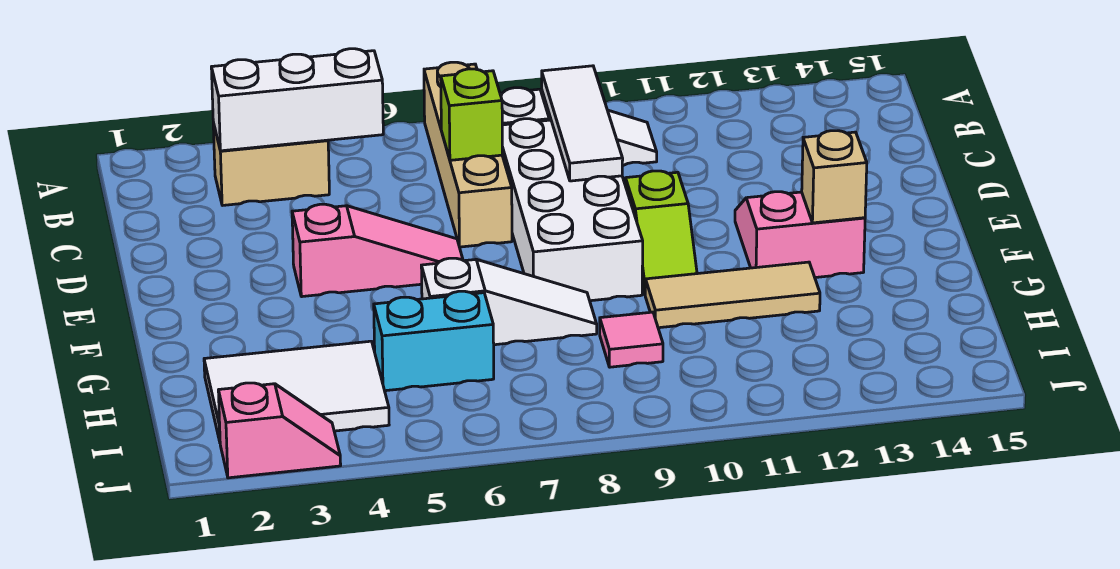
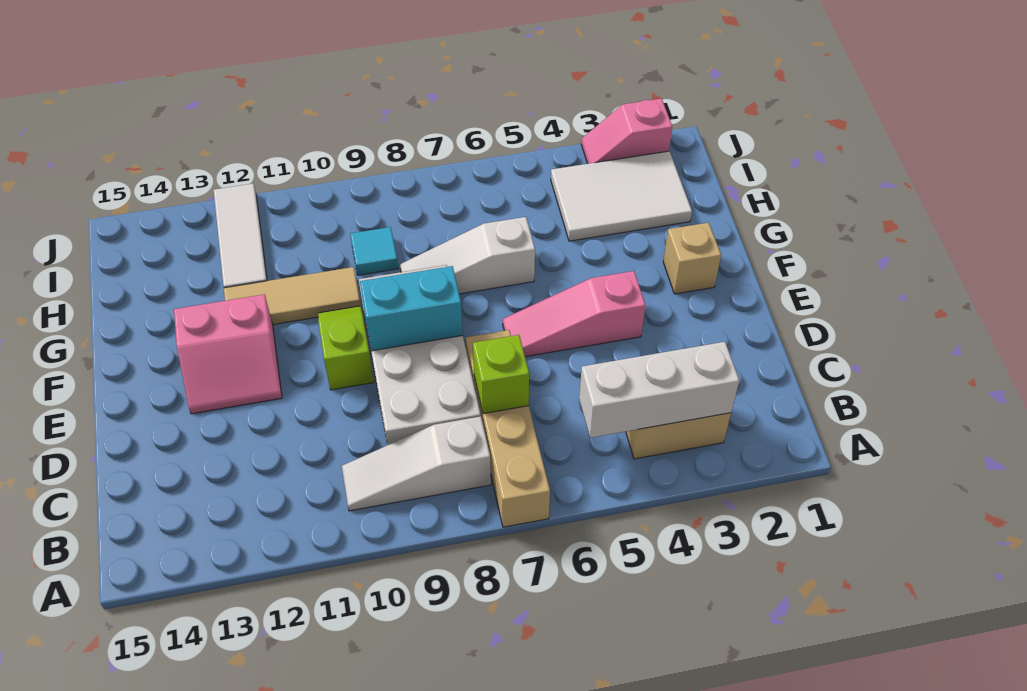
white tile B9:D9 level 2 -> white tile H12:J12 level 1
tan brick F13 level 2 -> tan brick F2 level 1
cyan brick H5:H6 level 1 -> cyan brick E8:E9 level 2
pink tile H9 level 1 -> cyan tile H9 level 1

